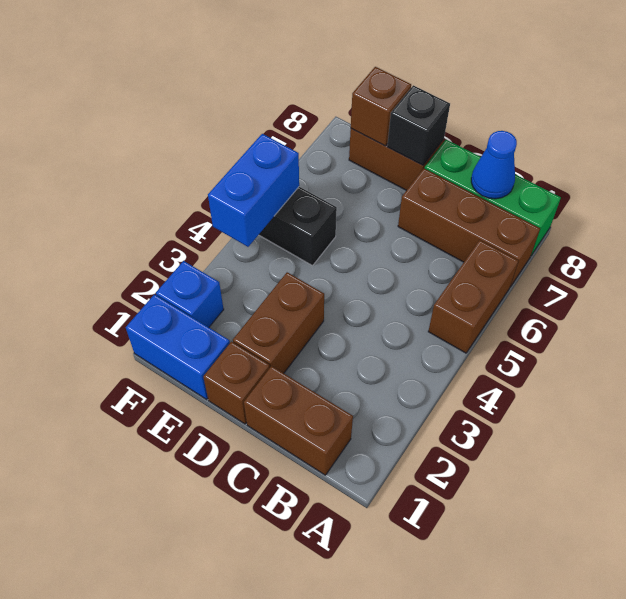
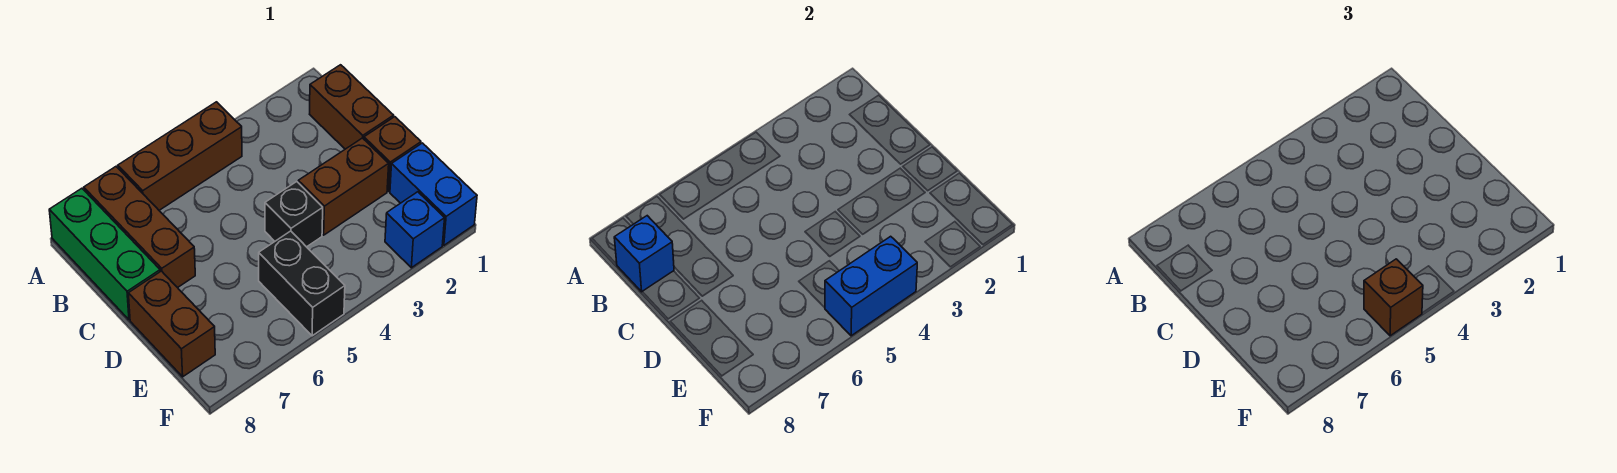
brown brick A5:A6 level 1 -> brown brick A4:A6 level 1
blue cone B8 level 2 -> blue brick B8 level 2
black brick D8 level 2 -> black brick D4 level 1
brown brick E8 level 2 -> brown brick F5 level 3

